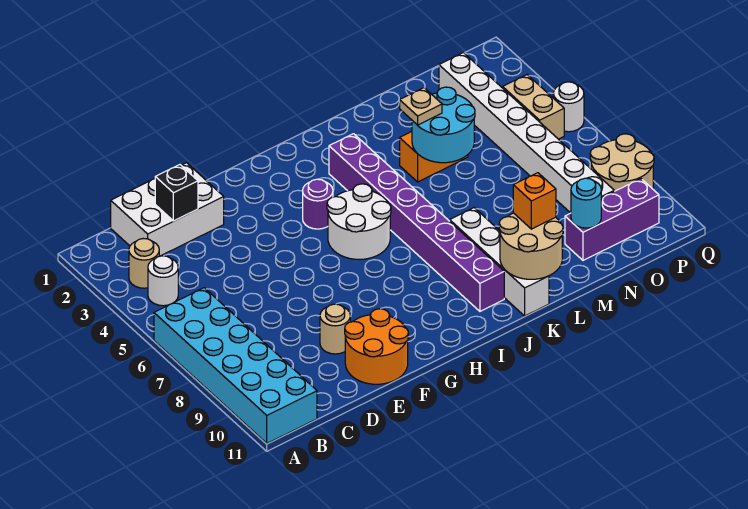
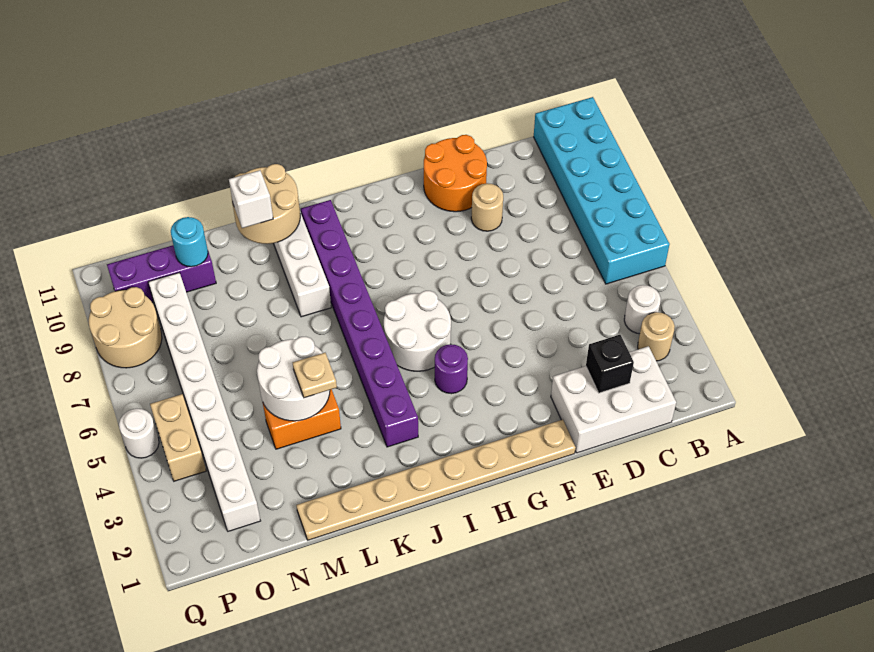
none -> tan plate F1:M1 level 1
cyan round brick L4:M5 level 2 -> white round brick L4:M5 level 2
orange brick L10 level 3 -> white brick L10 level 3

